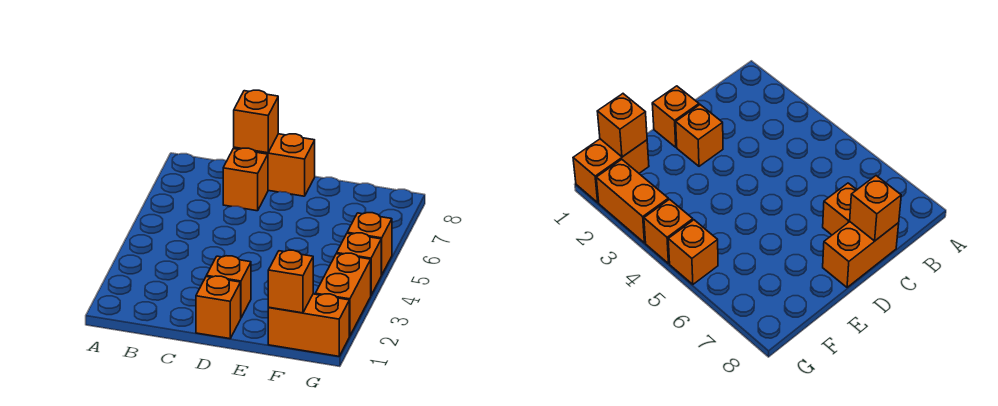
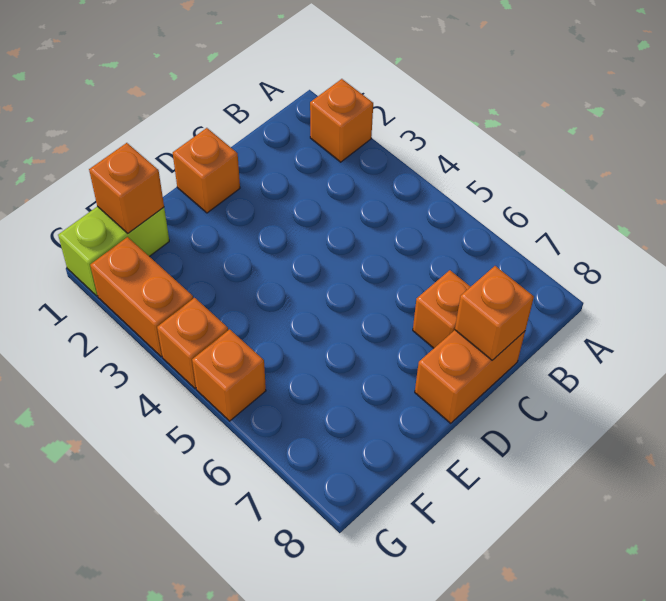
orange brick D2 level 1 -> orange brick A2 level 1
orange brick F1:G1 level 1 -> lime brick F1:G1 level 1

